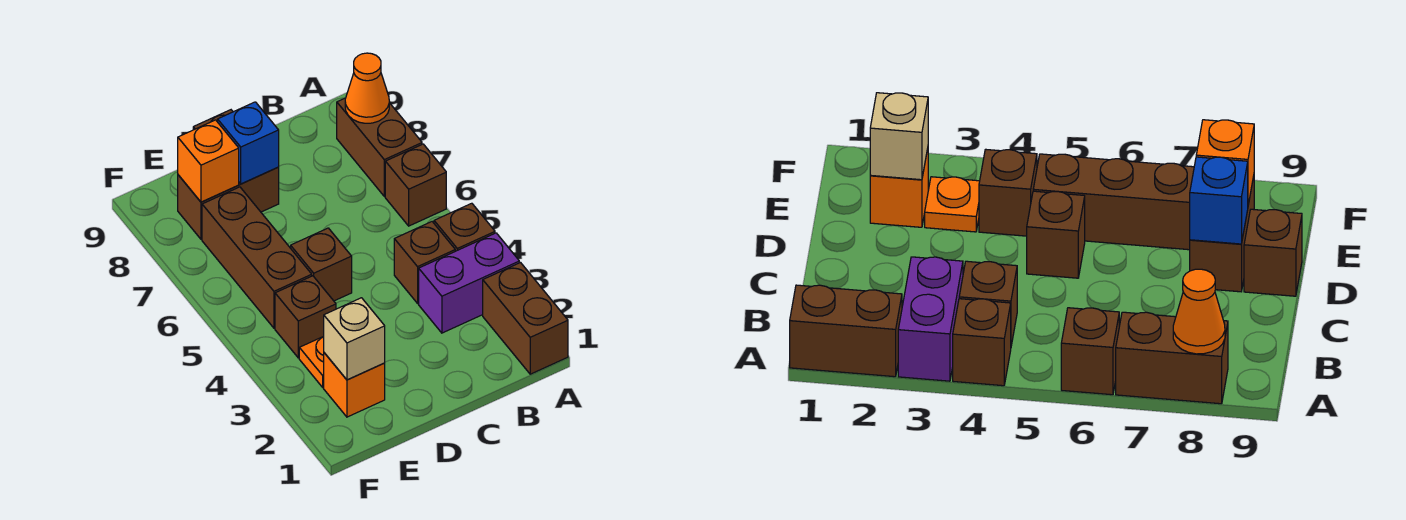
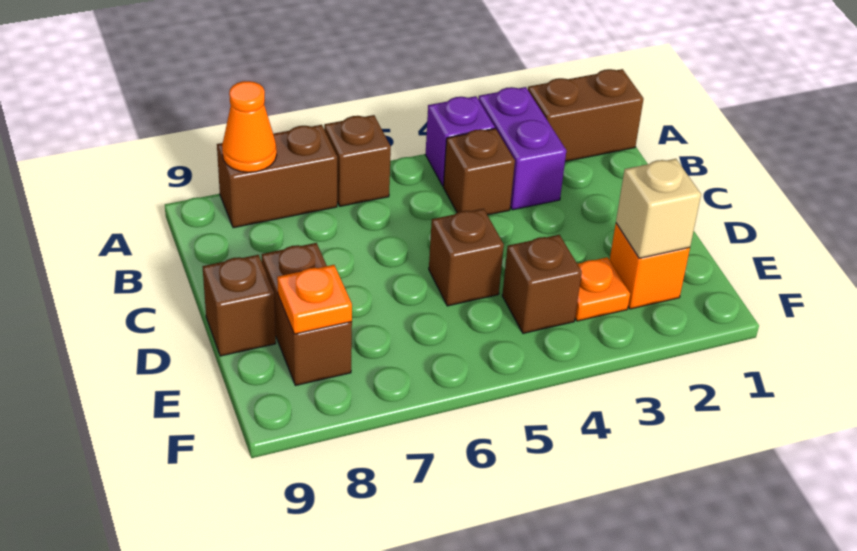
brown brick A4 level 1 -> purple brick A4 level 1
blue brick D8 level 2 -> none
brown brick E5:E7 level 1 -> none
orange brick E8 level 2 -> orange plate E8 level 2

